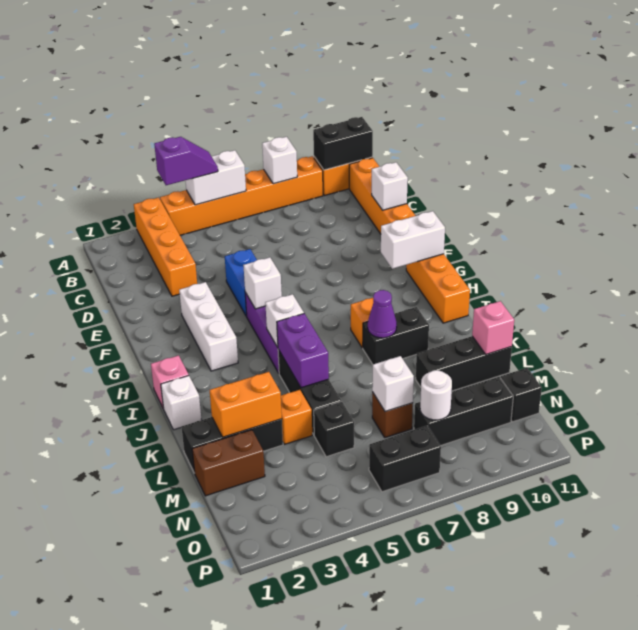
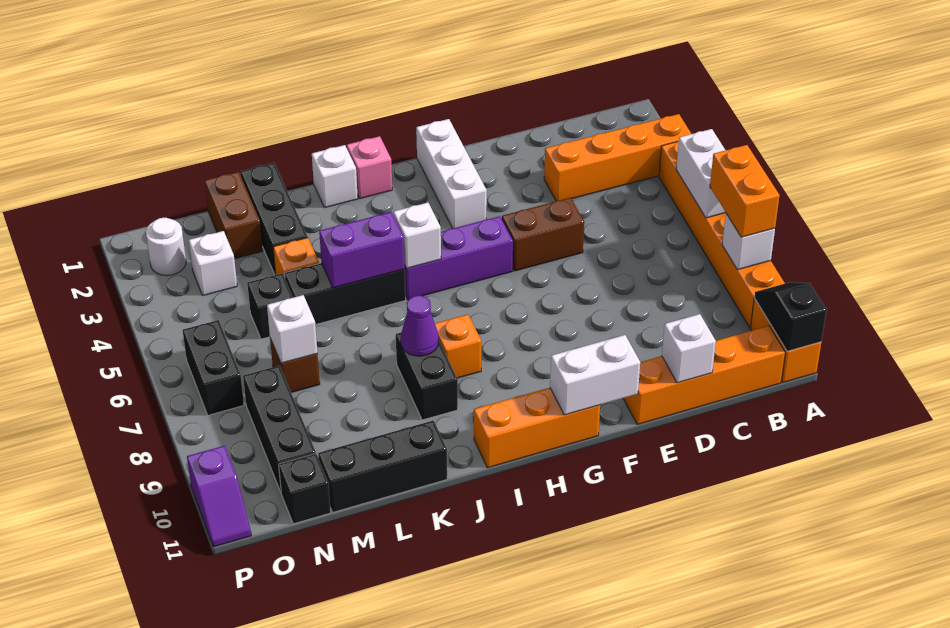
purple slope A4:A5 level 3 top 4 -> purple slope P10:P11 level 1 top 10
black brick A10:A11 level 2 -> black slope A10:A11 level 2 top 11
blue brick E5:F5 level 1 -> brown brick E5:F5 level 1
white brick F3:H3 level 1 -> white brick G1:G3 level 1
white brick G5 level 2 -> white brick N3 level 1
white brick G10:G11 level 2 -> white brick F11:G11 level 2
orange brick L2:L3 level 2 -> orange brick A7:A8 level 3
black brick L9:L11 level 1 -> black brick K11:M11 level 1
pink brick L11 level 2 -> none
white round brick N8 level 2 -> white round brick O2 level 1

